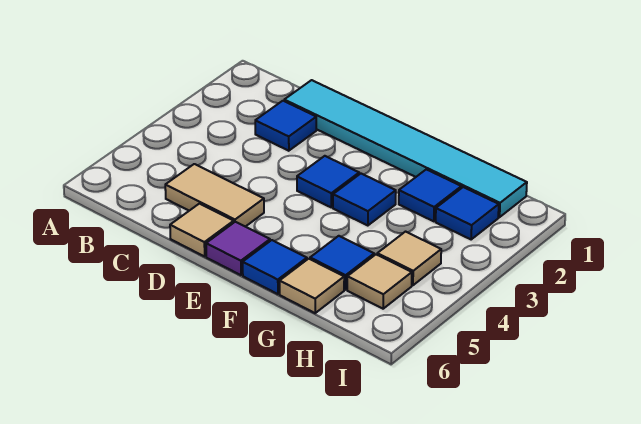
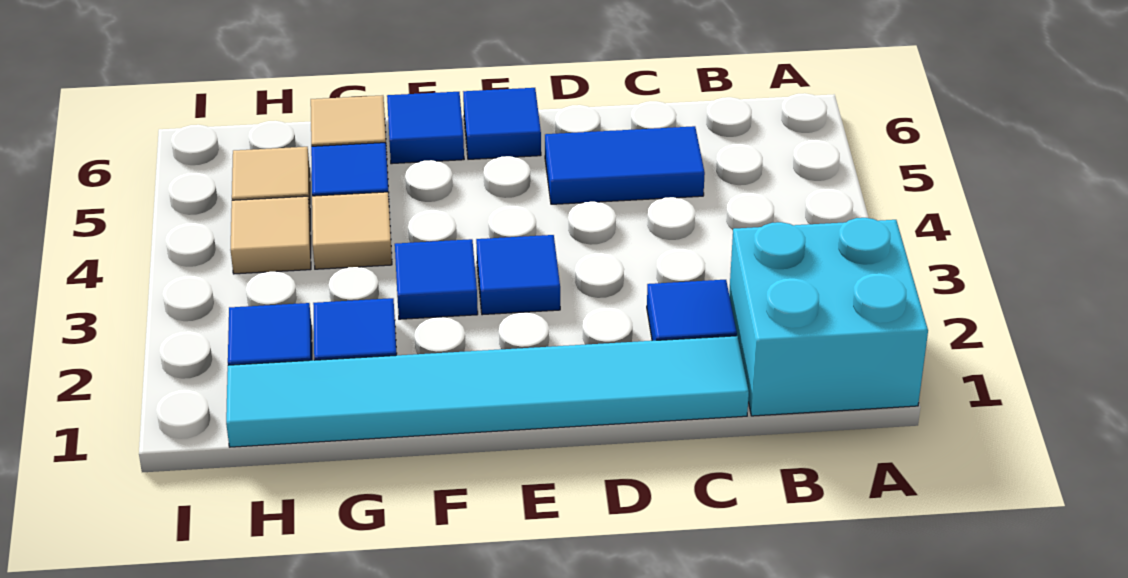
none -> cyan brick A1:B2 level 1
tan tile C5:D5 level 1 -> blue tile C5:D5 level 1
tan tile D6 level 1 -> tan tile G4 level 1
purple tile E6 level 1 -> blue tile E6 level 1

